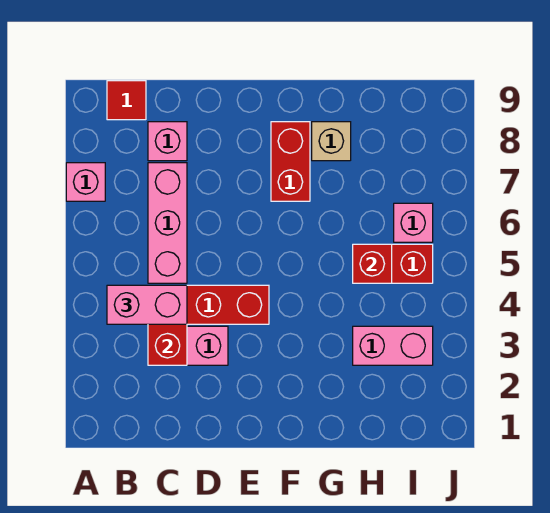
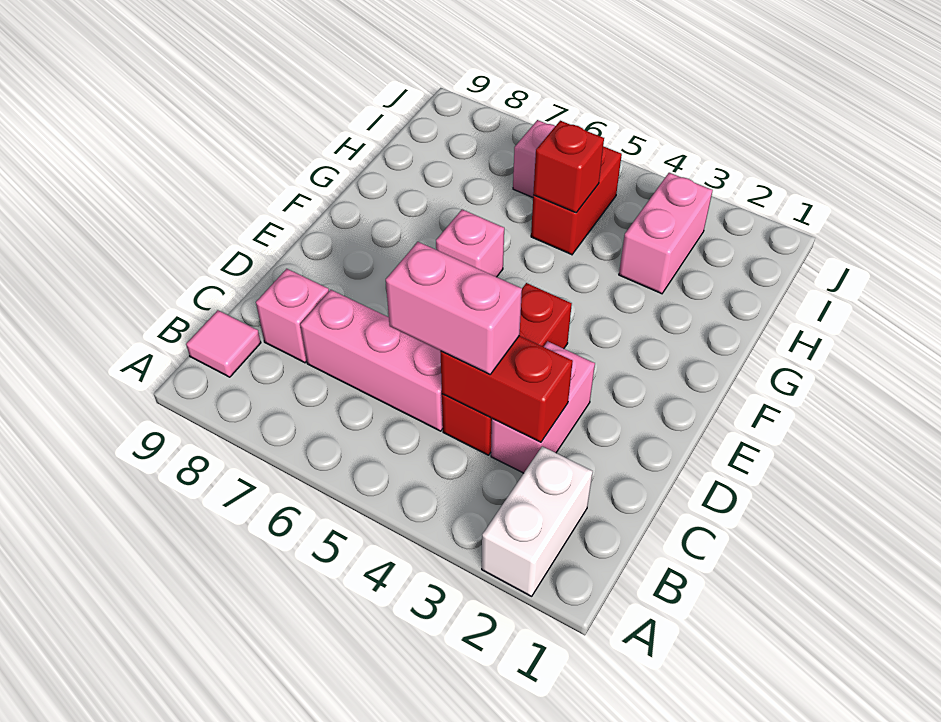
none -> white brick A2:B2 level 1
pink brick A7 level 1 -> pink brick F6 level 1
pink brick B4:C4 level 3 -> pink brick C4:C5 level 3
red tile B9 level 1 -> pink tile B9 level 1
red brick F7:F8 level 1 -> none
tan brick G8 level 1 -> none

